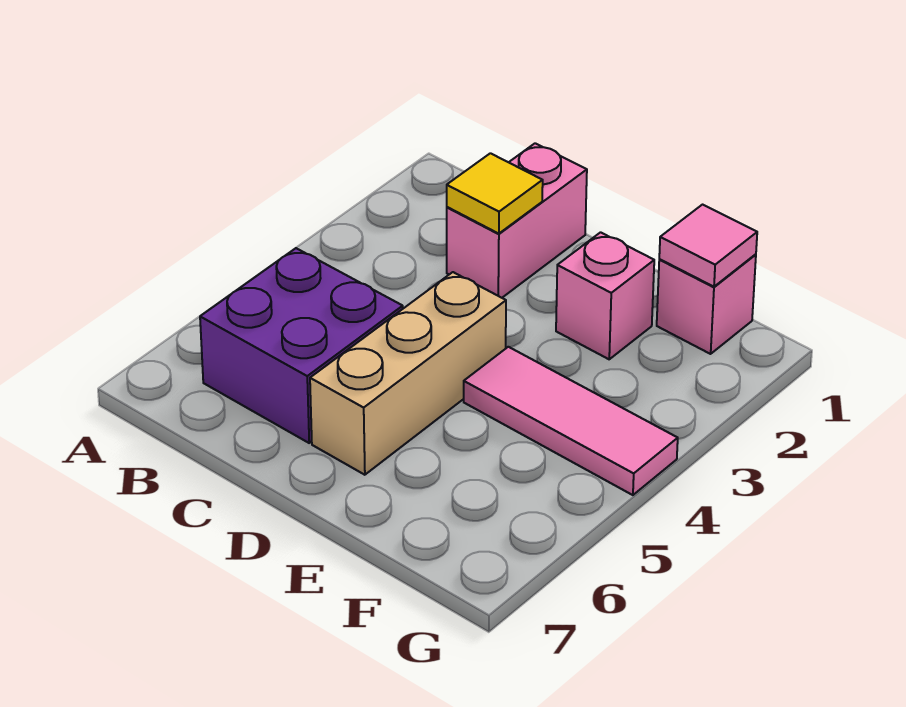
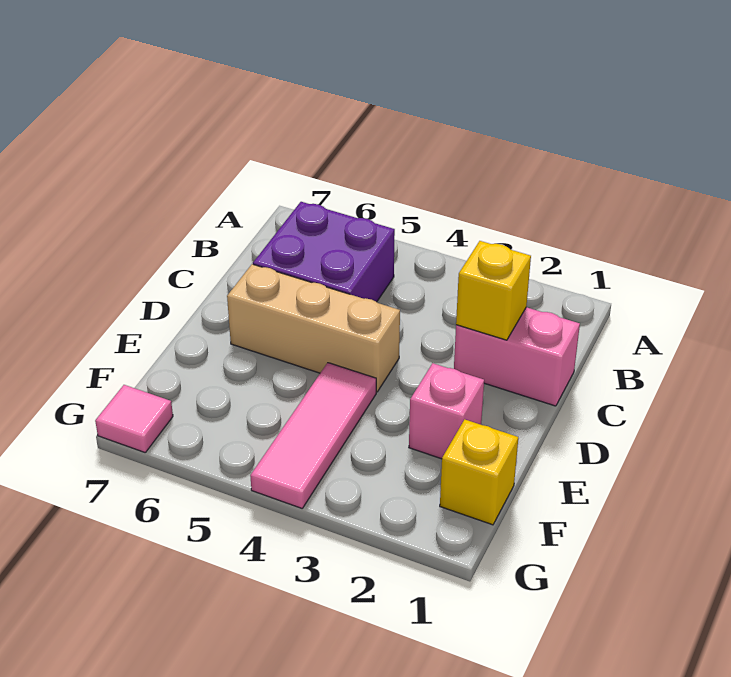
yellow tile C2 level 2 -> yellow brick C2 level 2
pink brick F1 level 1 -> yellow brick F1 level 1
pink tile F1 level 2 -> pink tile G7 level 1

